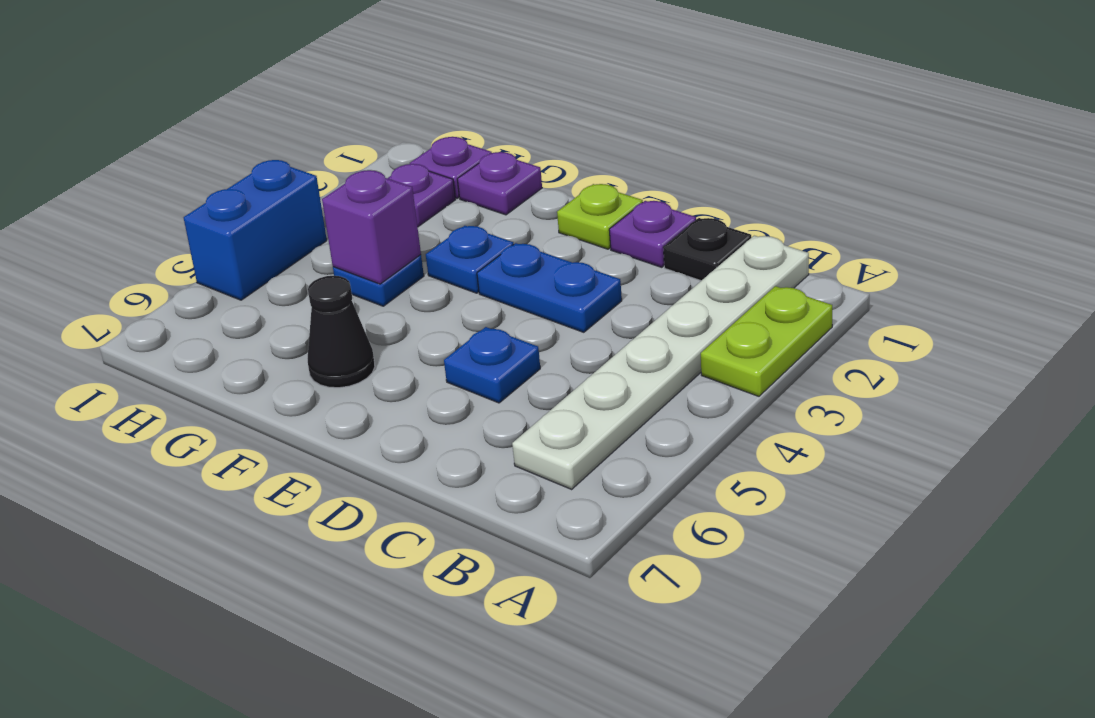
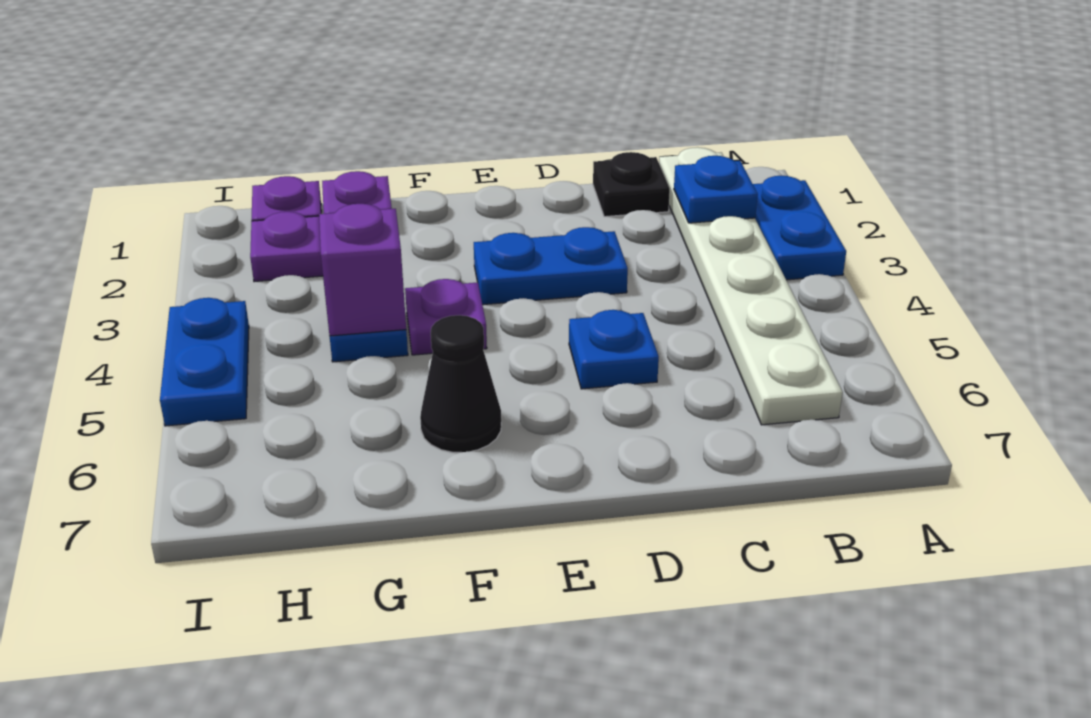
lime plate A2:A3 level 1 -> blue plate A2:A3 level 1
purple plate D1 level 1 -> purple plate F4 level 1
lime plate E1 level 1 -> none
blue plate F3 level 1 -> blue plate B2 level 2
blue brick I4:I5 level 1 -> blue plate I4:I5 level 1

